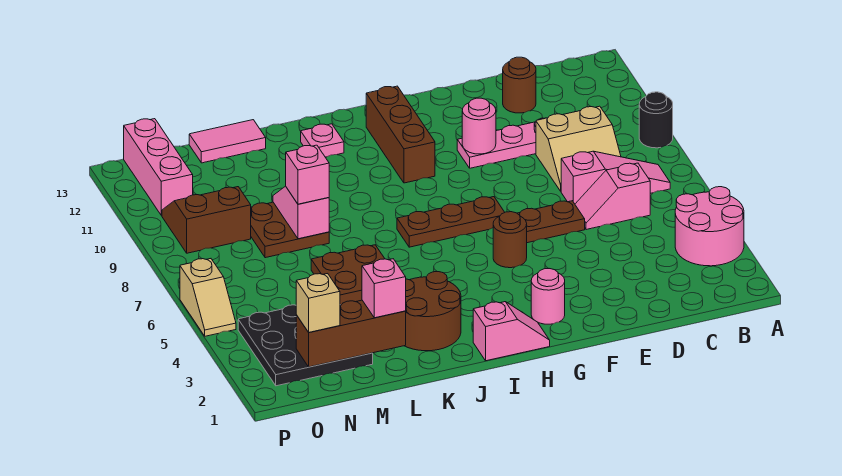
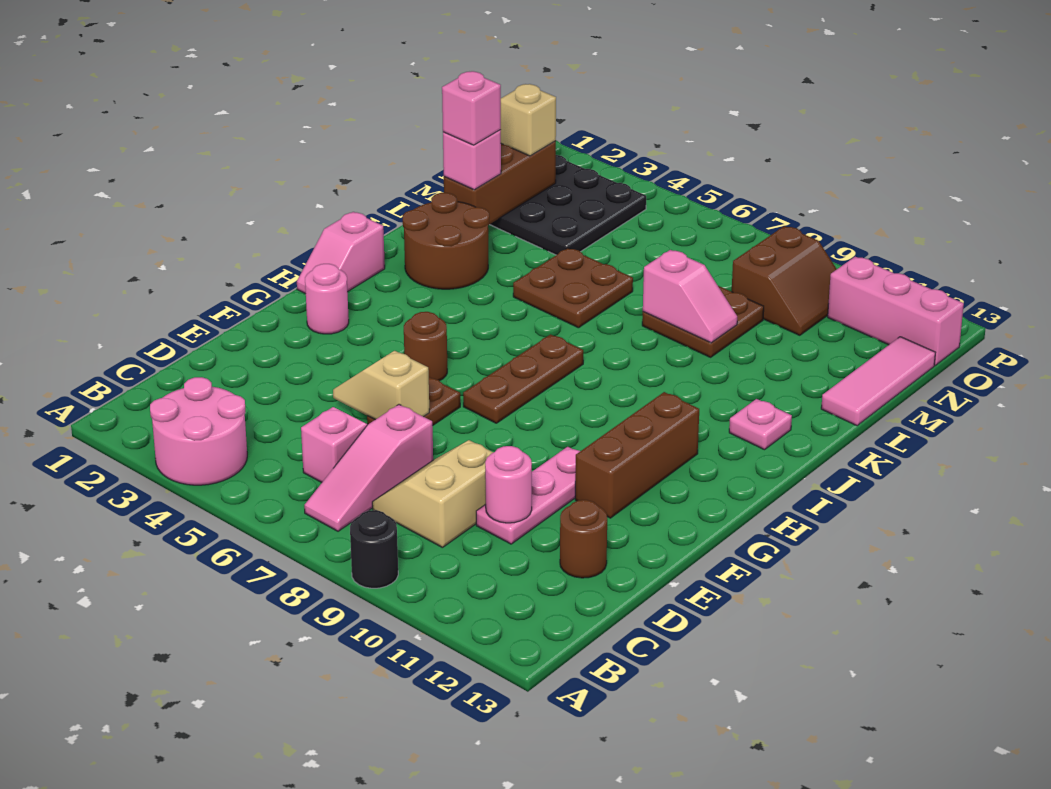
pink round brick F10 level 2 -> pink round brick D10 level 2
brown brick H10:H12 level 1 -> brown brick F11:H11 level 1
pink brick L8 level 3 -> pink brick L2 level 4
pink tile L13:M13 level 1 -> pink tile L13:N13 level 1
tan slope P5:P6 level 1 top 6 -> tan slope E5:E6 level 2 top 6

